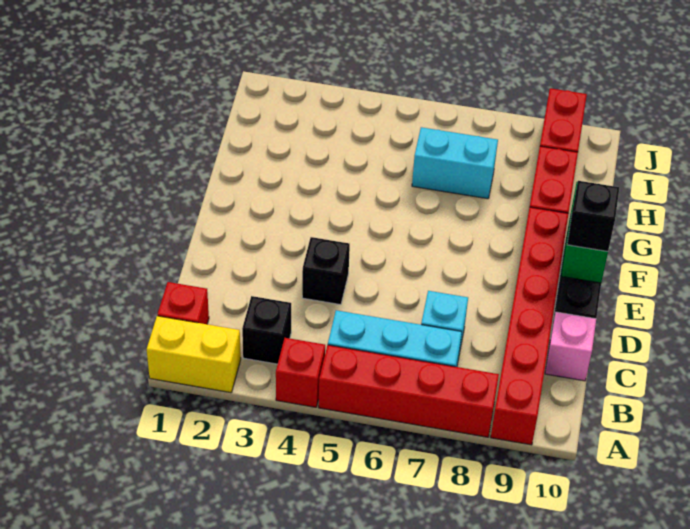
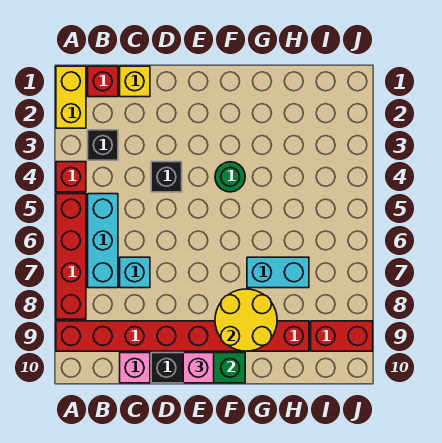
none -> yellow brick C1 level 1
black brick E10 level 3 -> pink brick E10 level 3
none -> green round brick F4 level 1
none -> yellow round brick F8:G9 level 2
cyan brick H6:H7 level 1 -> cyan brick G7:H7 level 1

